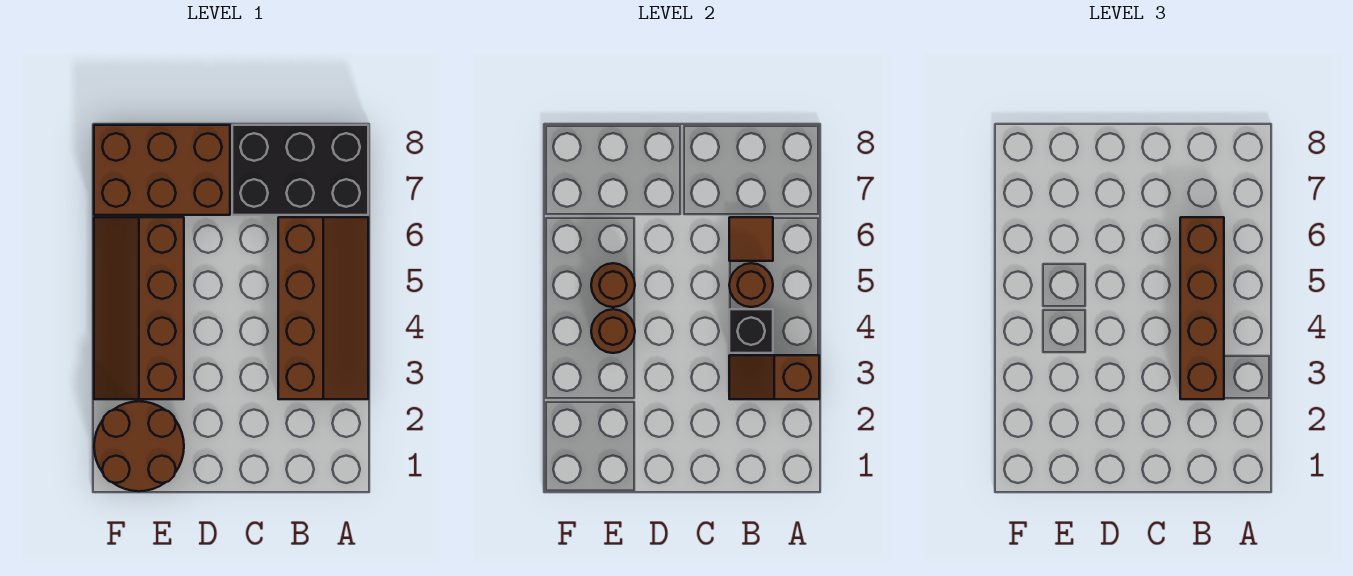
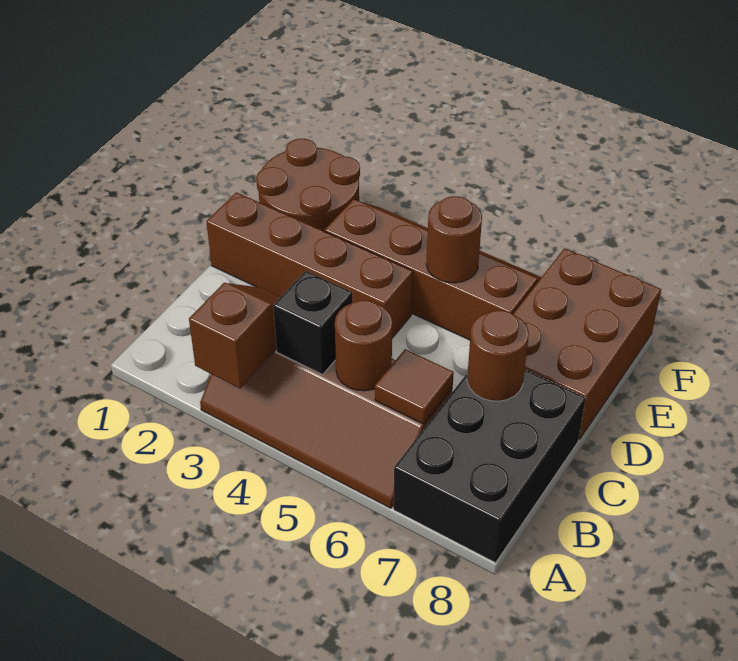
brown brick B3:B6 level 3 -> brown brick D1:D4 level 1
brown round brick E4 level 2 -> brown round brick C7 level 2

